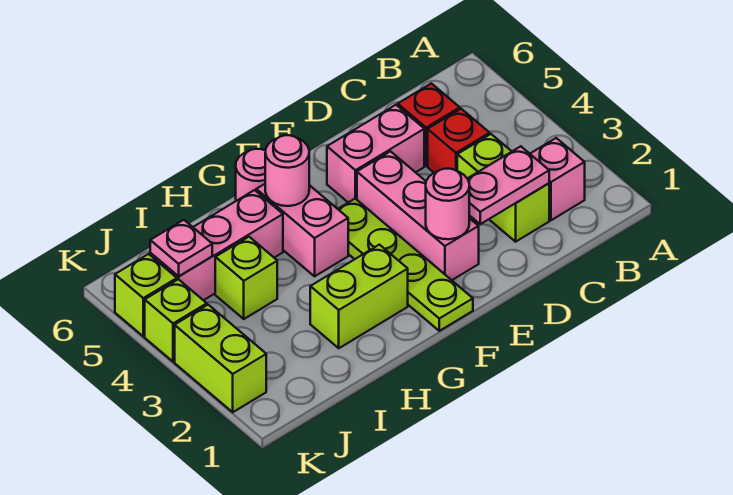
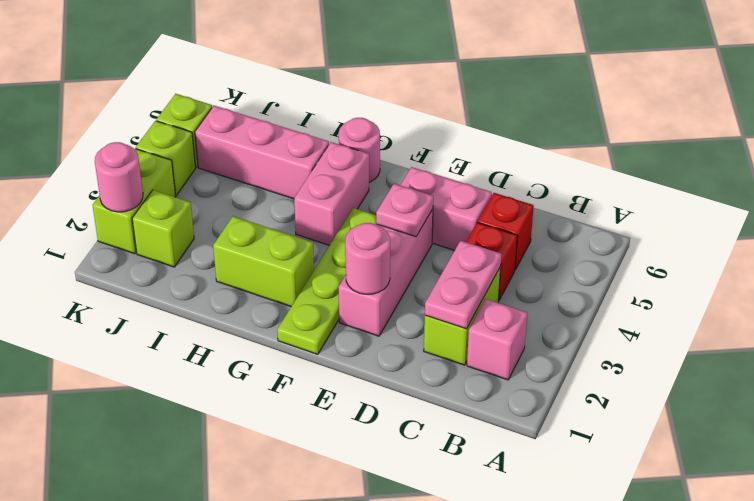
pink plate C2:D2 level 2 -> pink plate C2:C3 level 2
pink round brick G5 level 2 -> pink round brick K2 level 2
lime brick I4 level 1 -> lime brick J2 level 1
pink plate J5 level 2 -> pink plate E4 level 2

